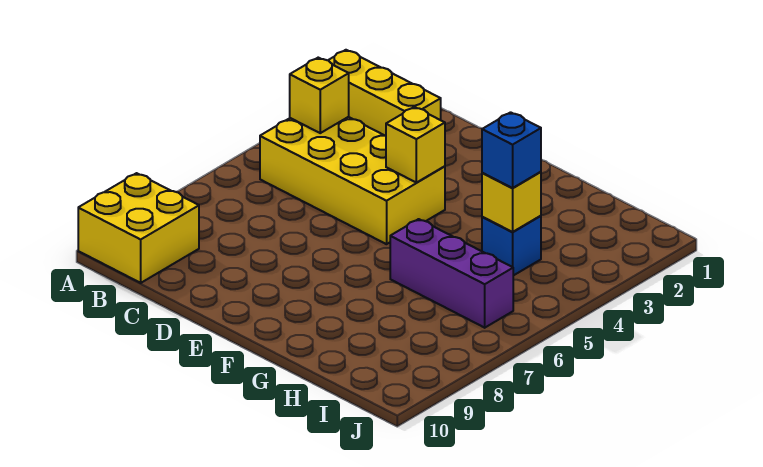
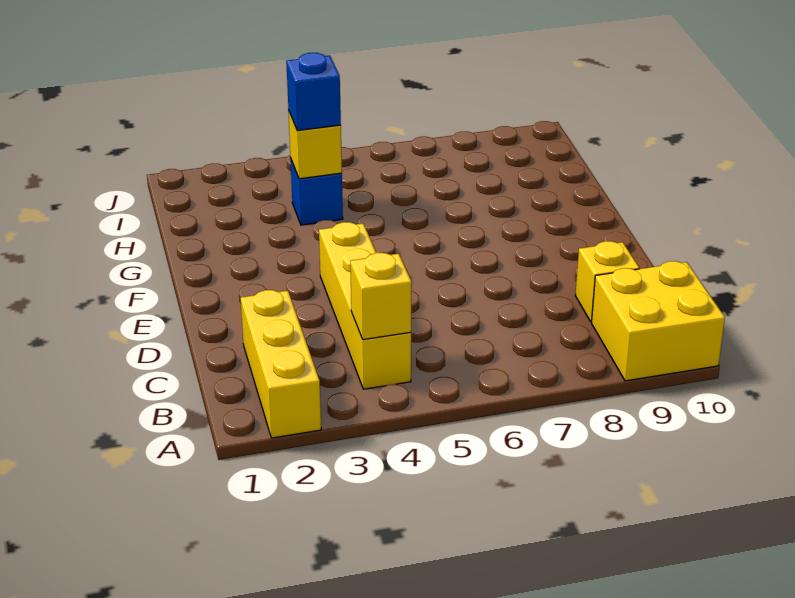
yellow brick B4:E5 level 1 -> yellow brick B4:E4 level 1
yellow brick E4 level 2 -> yellow brick C9 level 1
purple brick G6:I6 level 1 -> none

